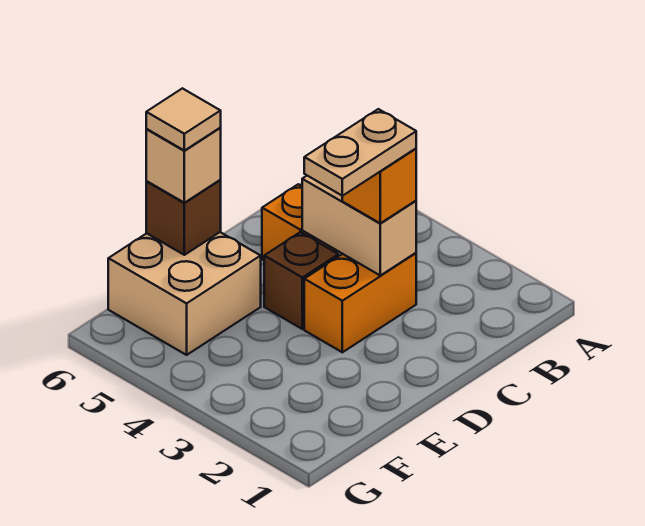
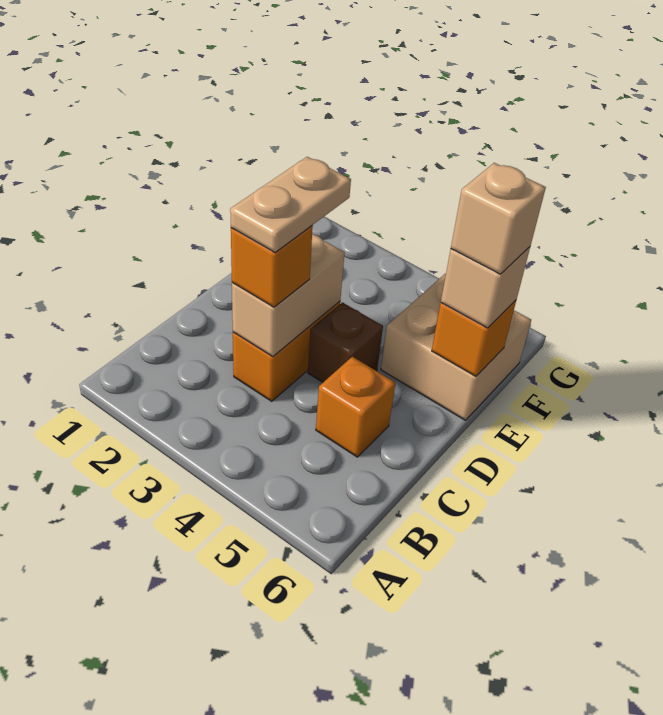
tan brick C3:C4 level 2 -> tan brick C3:D3 level 2
brown brick E6 level 2 -> orange brick E6 level 2
tan tile E6 level 4 -> tan brick E6 level 4

